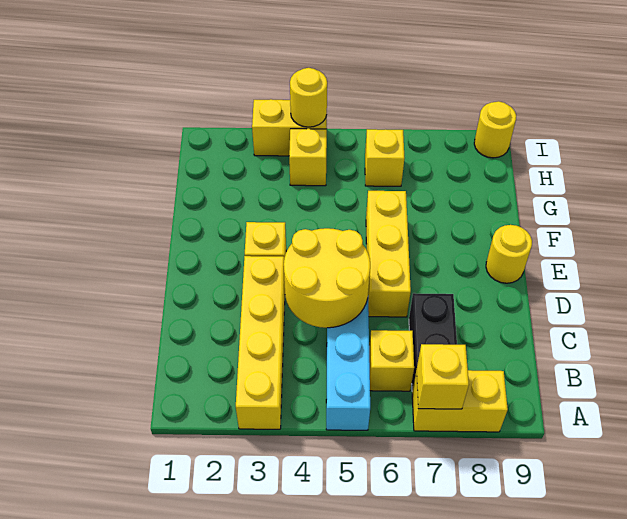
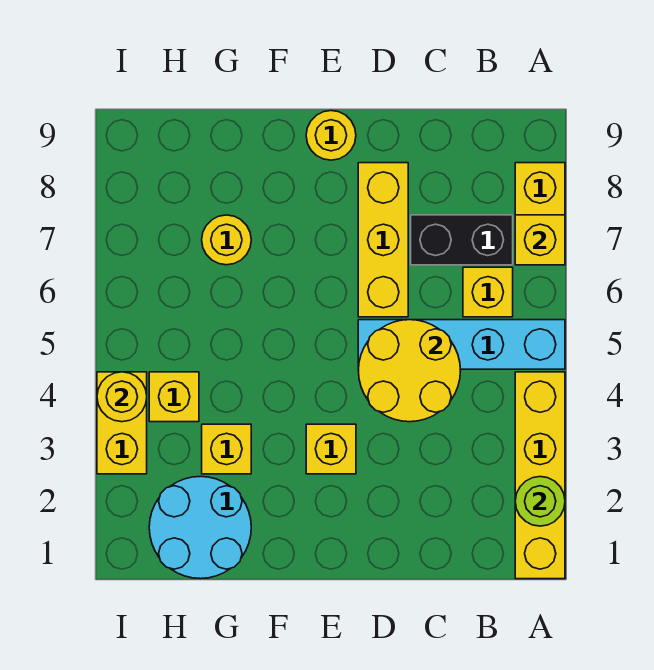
none -> lime round brick A2 level 2
yellow brick A3:D3 level 1 -> yellow brick A1:A4 level 1
yellow brick D6:F6 level 1 -> yellow brick D6:D8 level 1
none -> cyan round brick G1:H2 level 1
yellow brick H6 level 1 -> yellow brick G3 level 1
yellow round brick I9 level 1 -> yellow round brick G7 level 1

